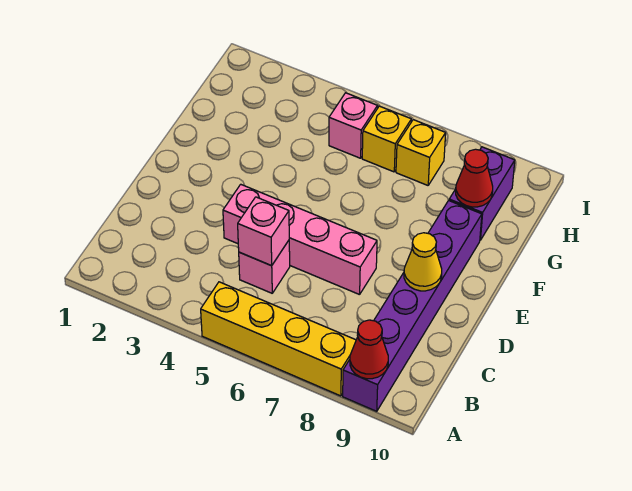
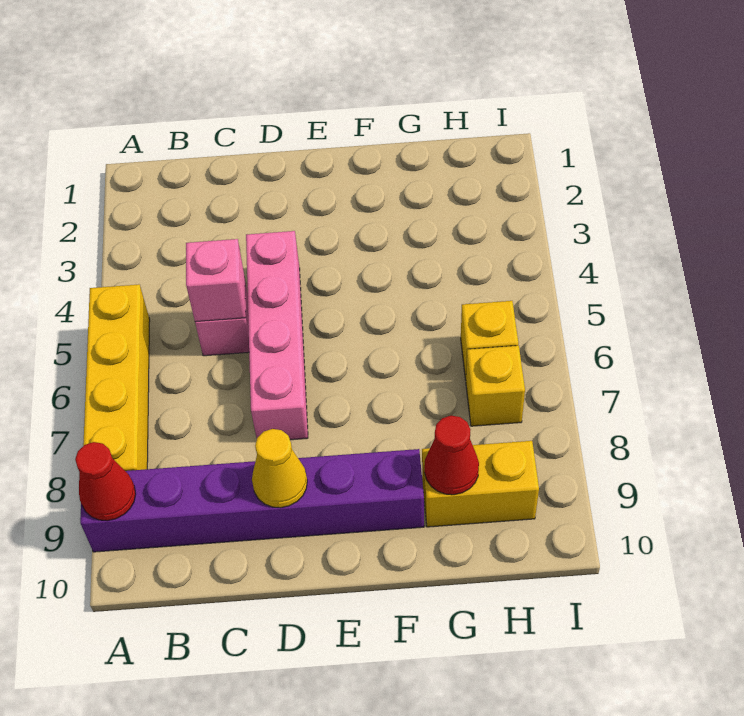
purple brick G9:H9 level 1 -> yellow brick G9:H9 level 1
pink brick H5 level 1 -> none

